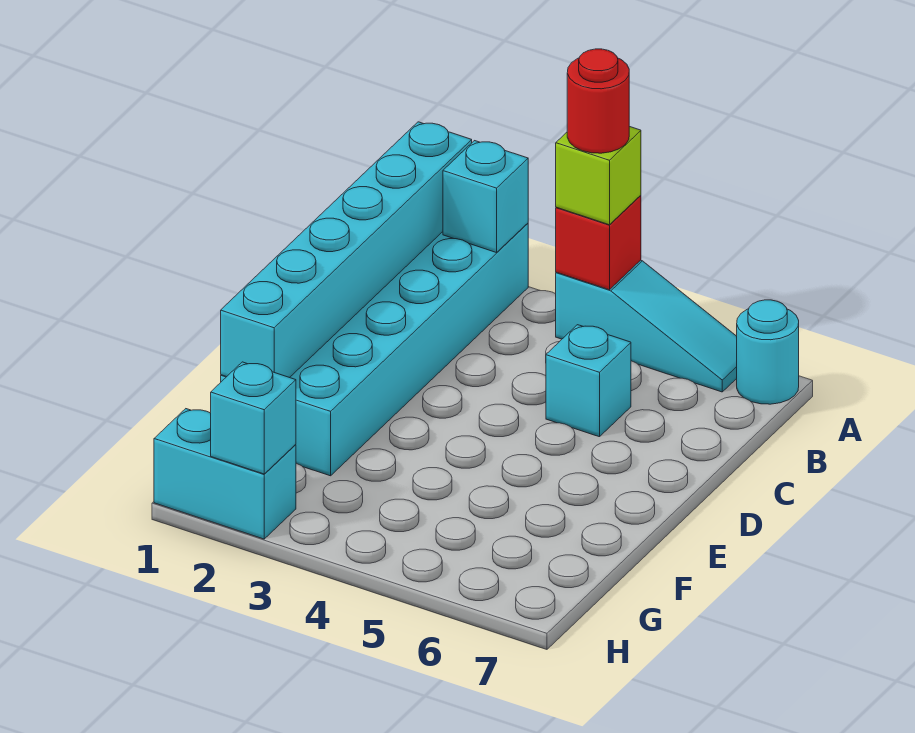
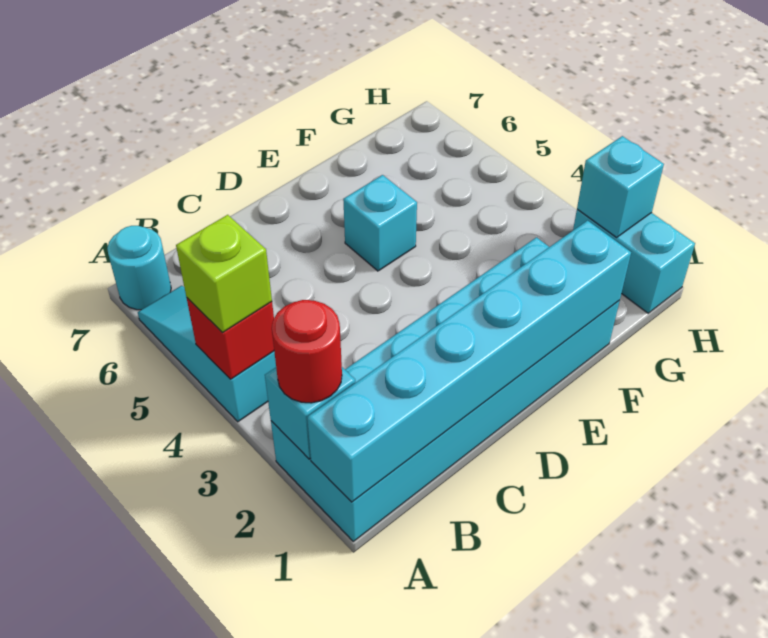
red round brick A4 level 4 -> red round brick A2 level 3
cyan brick C5 level 1 -> cyan brick E5 level 1

